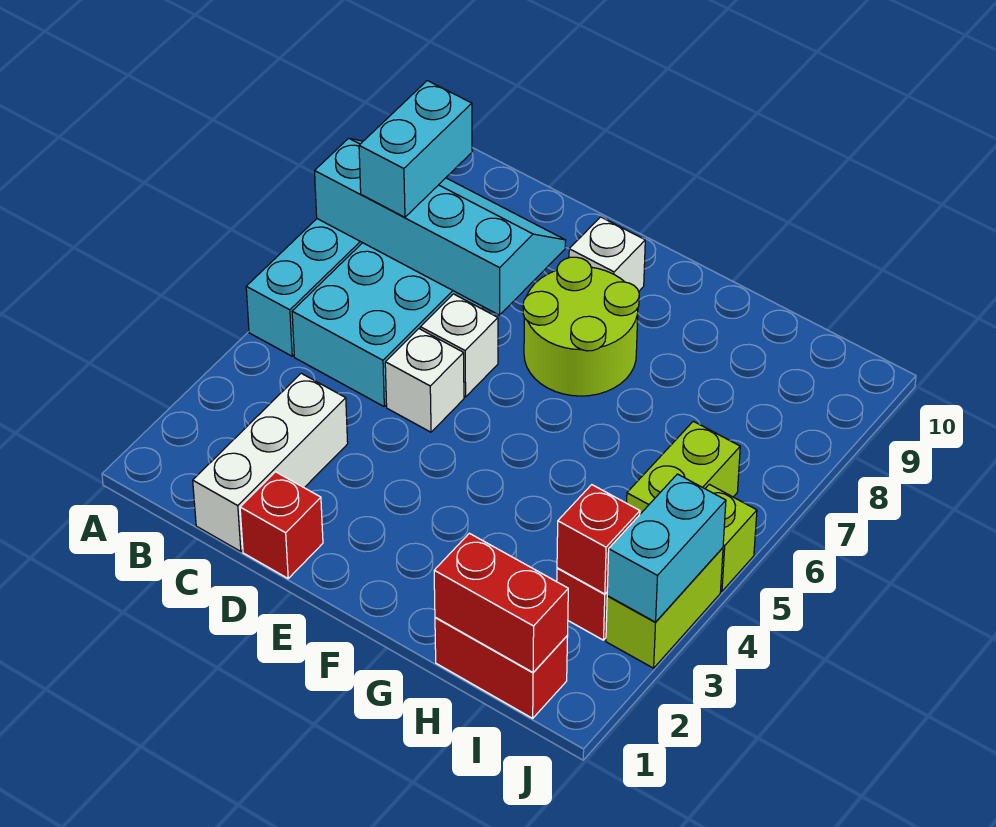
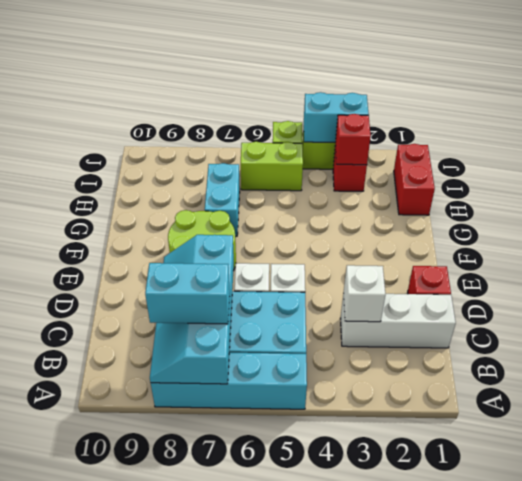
white brick E9 level 1 -> white brick C3 level 2
none -> cyan brick G7:H7 level 1
red brick H1:I1 level 2 -> none

